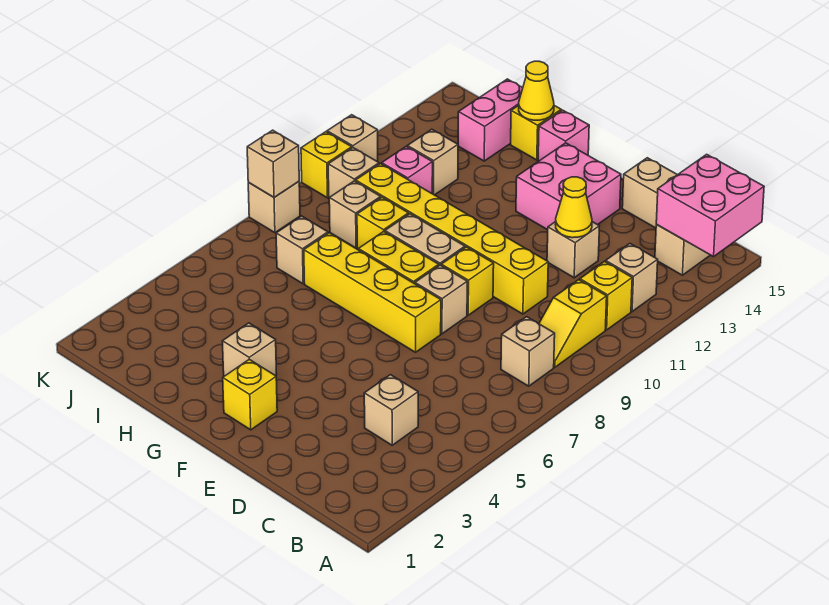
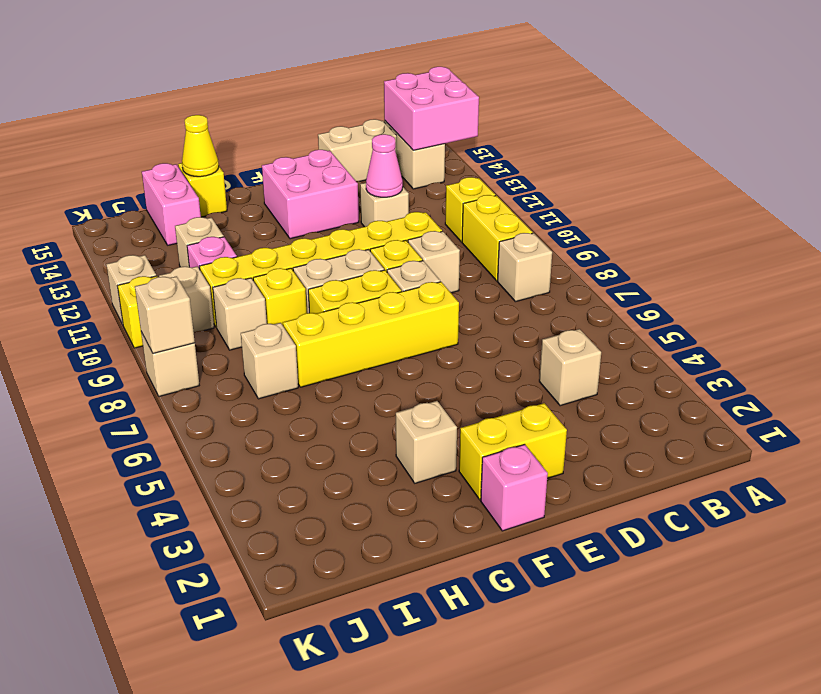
yellow slope B9:B10 level 1 top 10 -> yellow brick B9:B10 level 1
tan brick B12 level 1 -> tan brick D9 level 1
yellow cone D12 level 2 -> pink cone D12 level 2
yellow brick F2 level 1 -> yellow brick E2:F2 level 1
pink brick G15 level 1 -> pink brick F1 level 1

